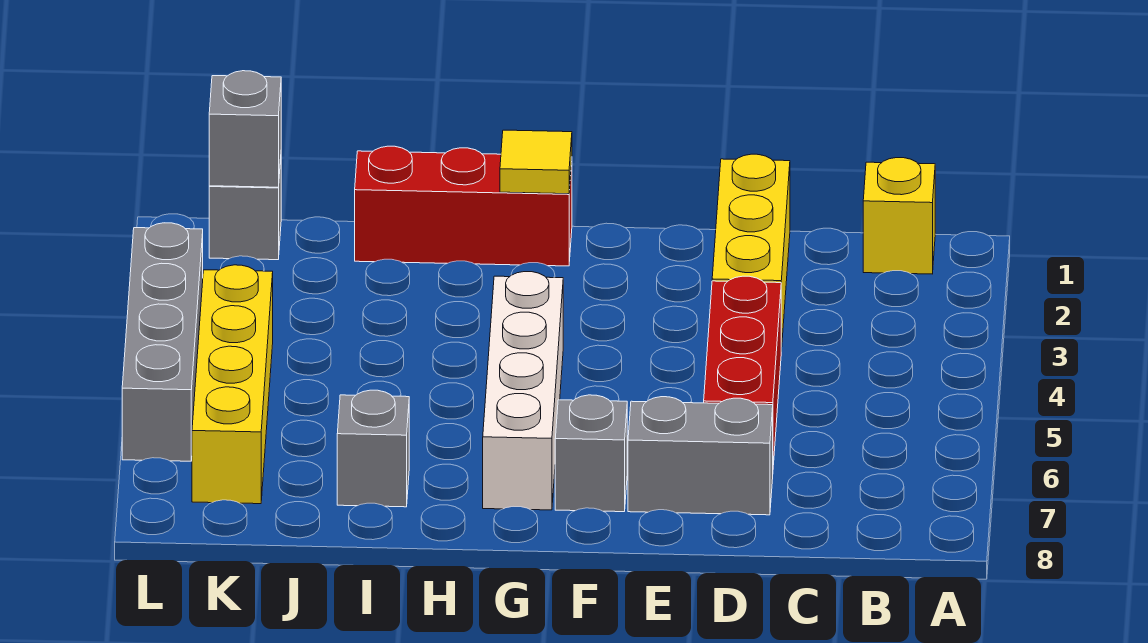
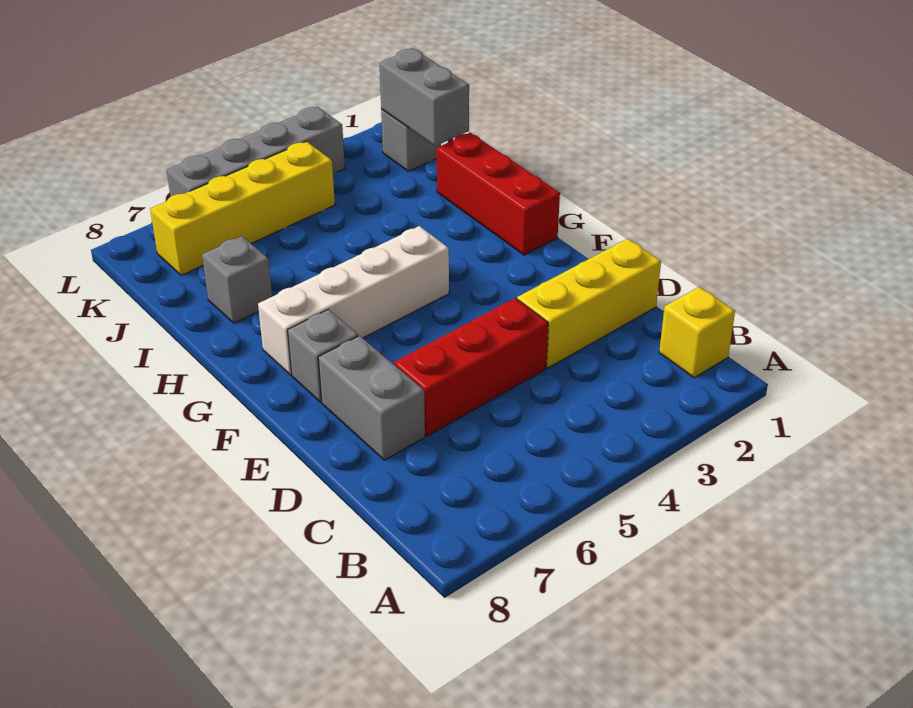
yellow tile G1 level 2 -> none
grey brick K1 level 2 -> grey brick J1:K1 level 2

